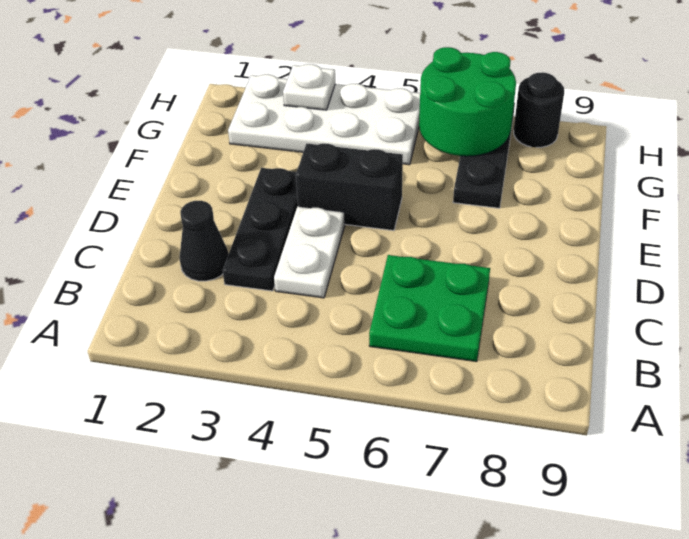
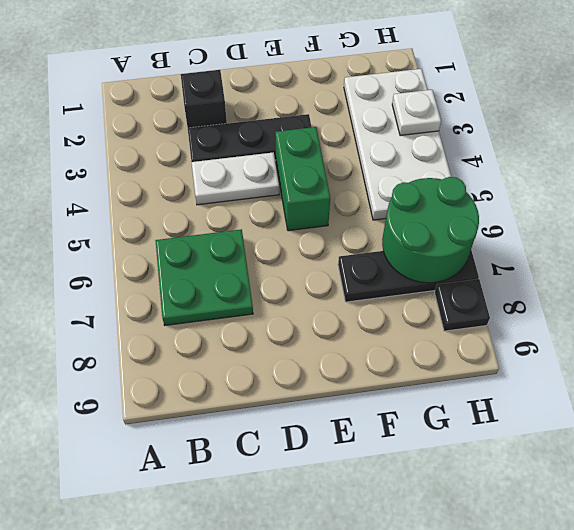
black cone C2 level 1 -> black brick C2 level 1
black brick E4:E5 level 1 -> green brick E4:E5 level 1
black round brick H8 level 1 -> black plate H8 level 1

